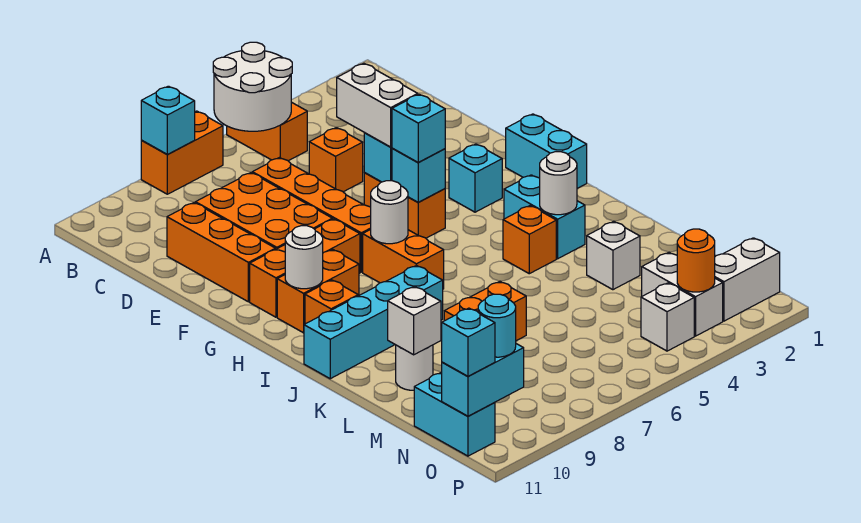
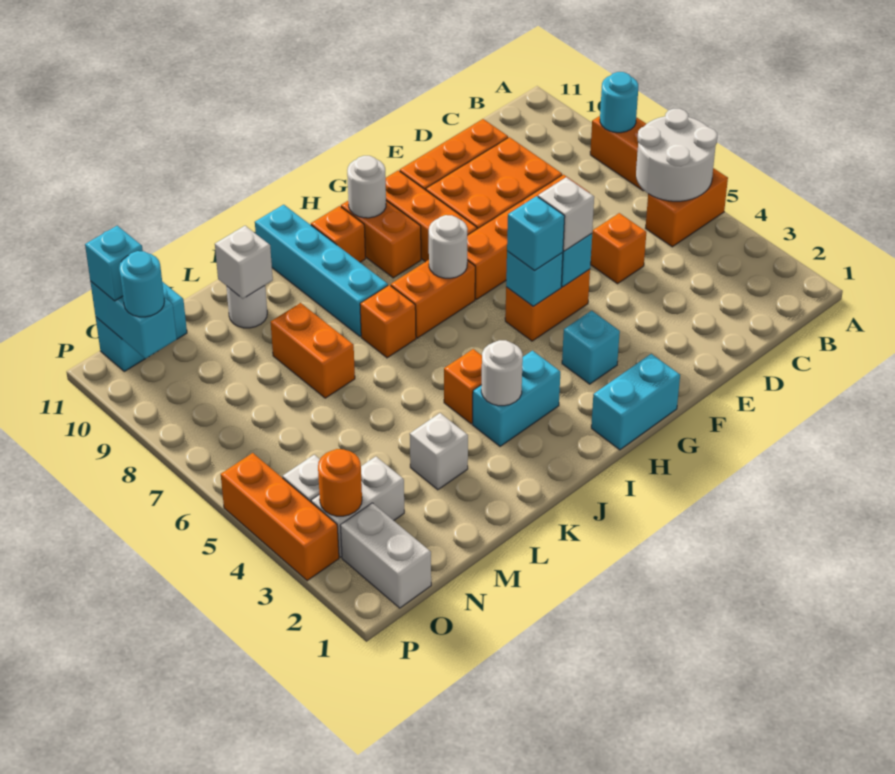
cyan brick A8 level 2 -> cyan round brick A8 level 2
white brick E5:F5 level 3 -> white brick F5 level 3
none -> orange brick J7 level 1
none -> orange brick P3:P5 level 1

